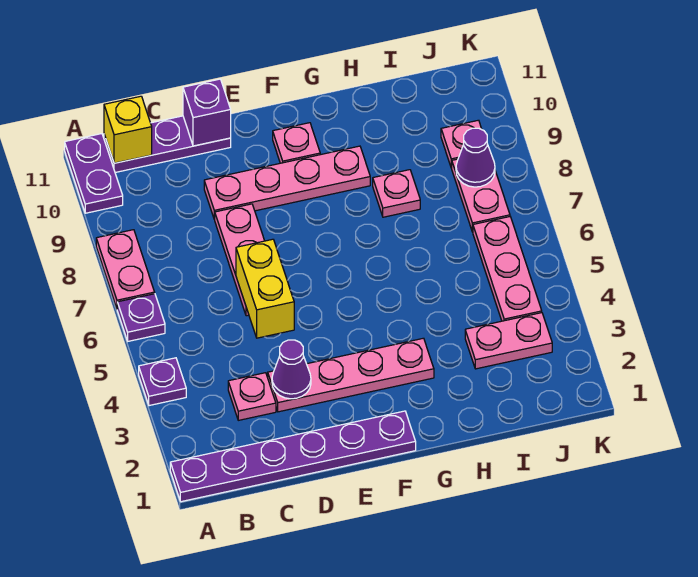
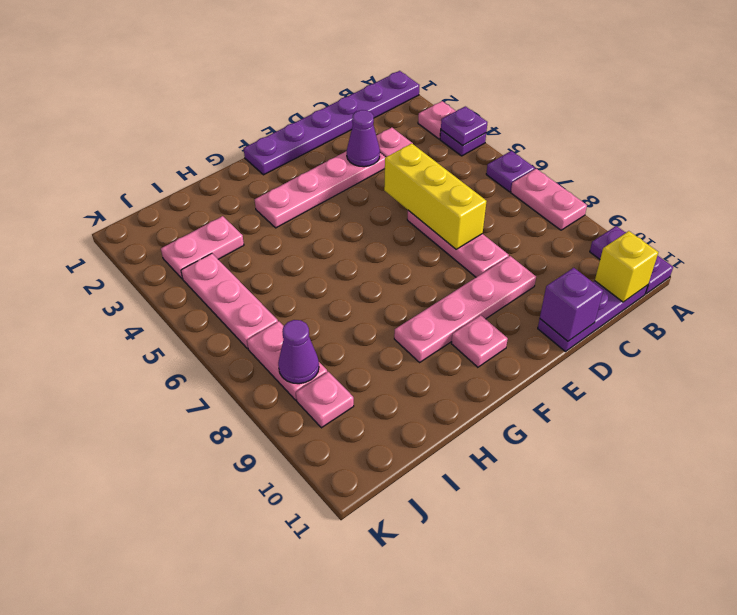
none -> purple plate A4 level 2
yellow brick D5:D6 level 2 -> yellow brick D5:D7 level 2
pink plate H8 level 1 -> pink plate A3 level 1

